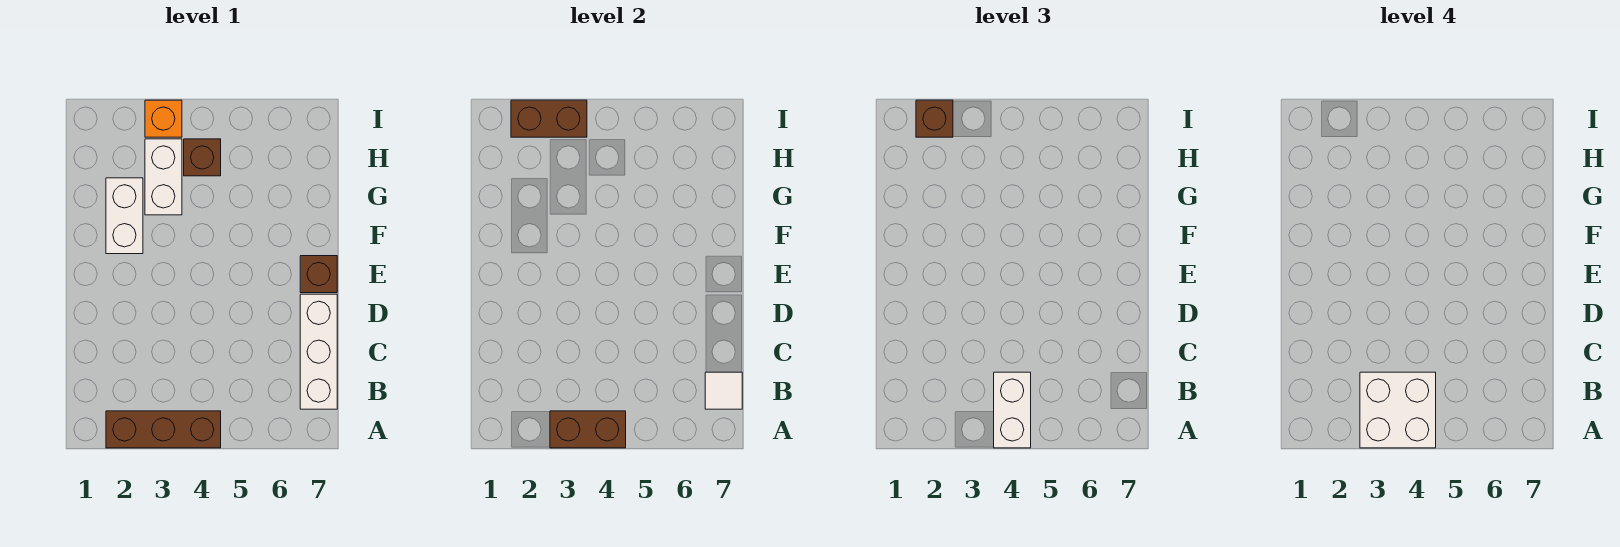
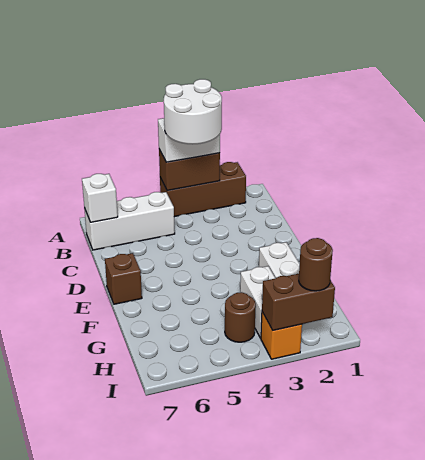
white brick A3:B4 level 4 -> white round brick A3:B4 level 4
white brick A4:B4 level 3 -> white brick A3:A4 level 3
white brick B7:D7 level 1 -> white brick B5:B7 level 1
white tile B7 level 2 -> white brick B7 level 2
brown brick H4 level 1 -> brown round brick H4 level 1
brown brick I2 level 3 -> brown round brick I2 level 3

